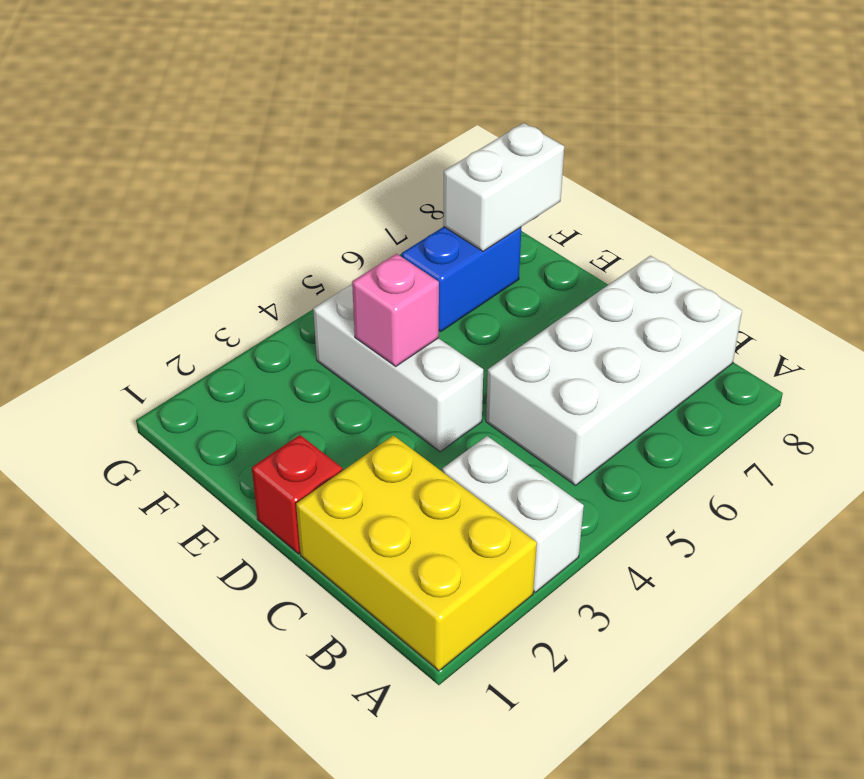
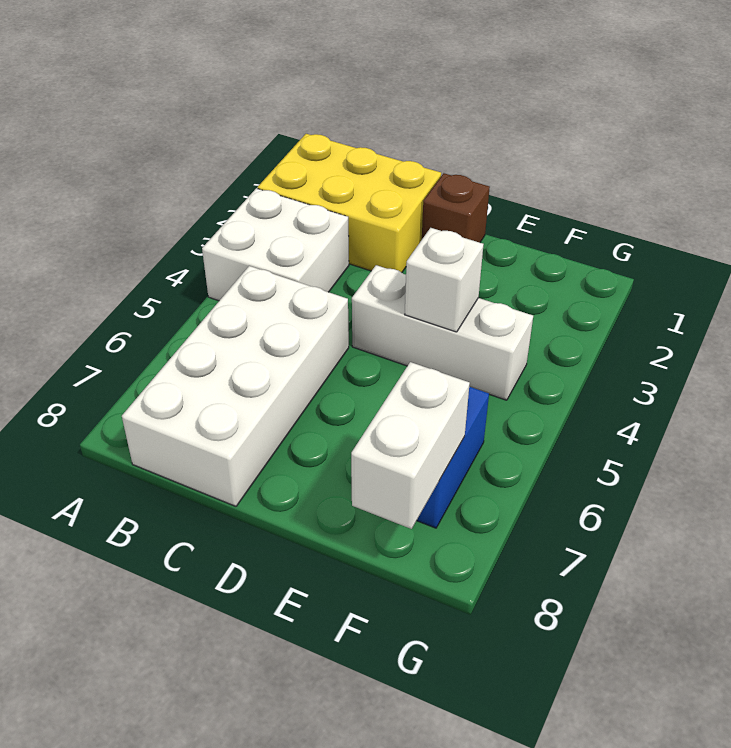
white brick A3:B3 level 1 -> white brick A3:B4 level 1
red brick D1 level 1 -> brown brick D1 level 1
pink brick E4 level 2 -> white brick E4 level 2

